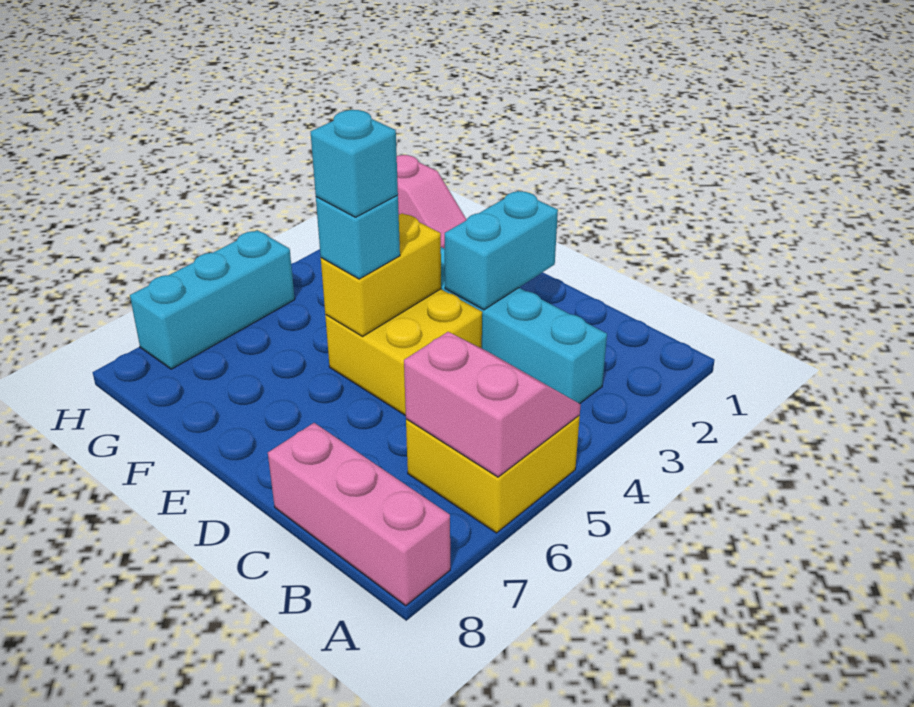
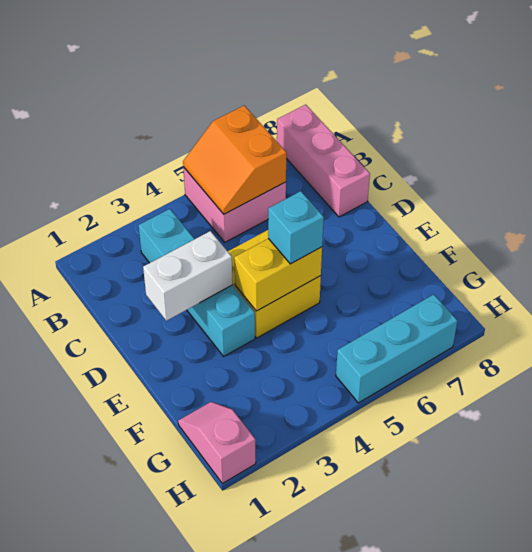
yellow brick A5:B6 level 1 -> pink brick A5:B6 level 1
pink slope A5:B6 level 2 top 6 -> orange slope A5:B6 level 2 top 6
cyan brick D2:D3 level 2 -> white brick D2:D3 level 2
cyan brick E5 level 4 -> none

